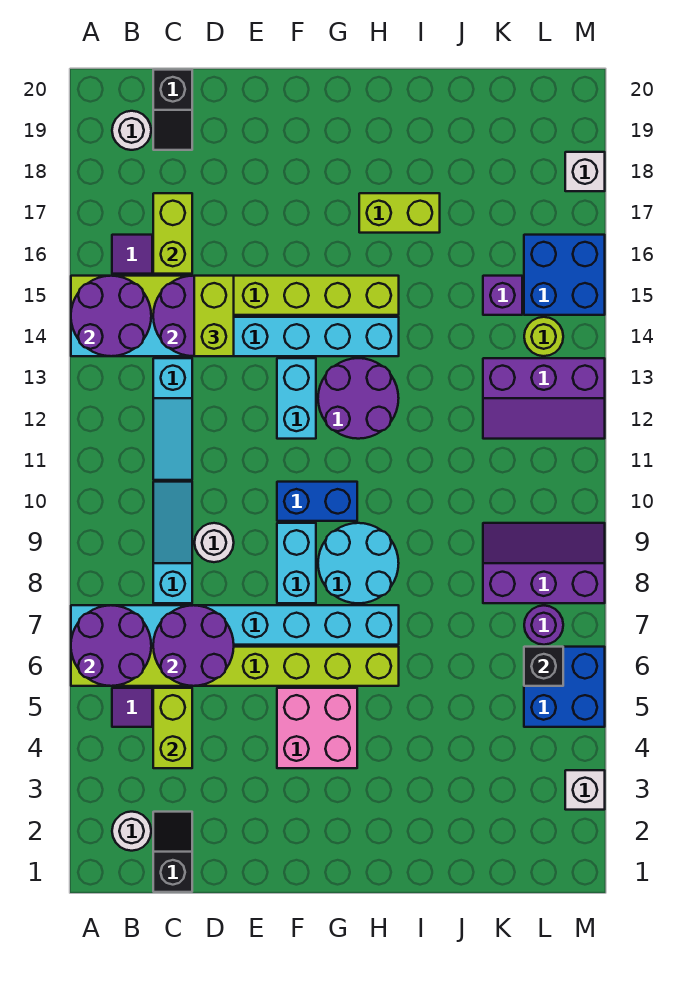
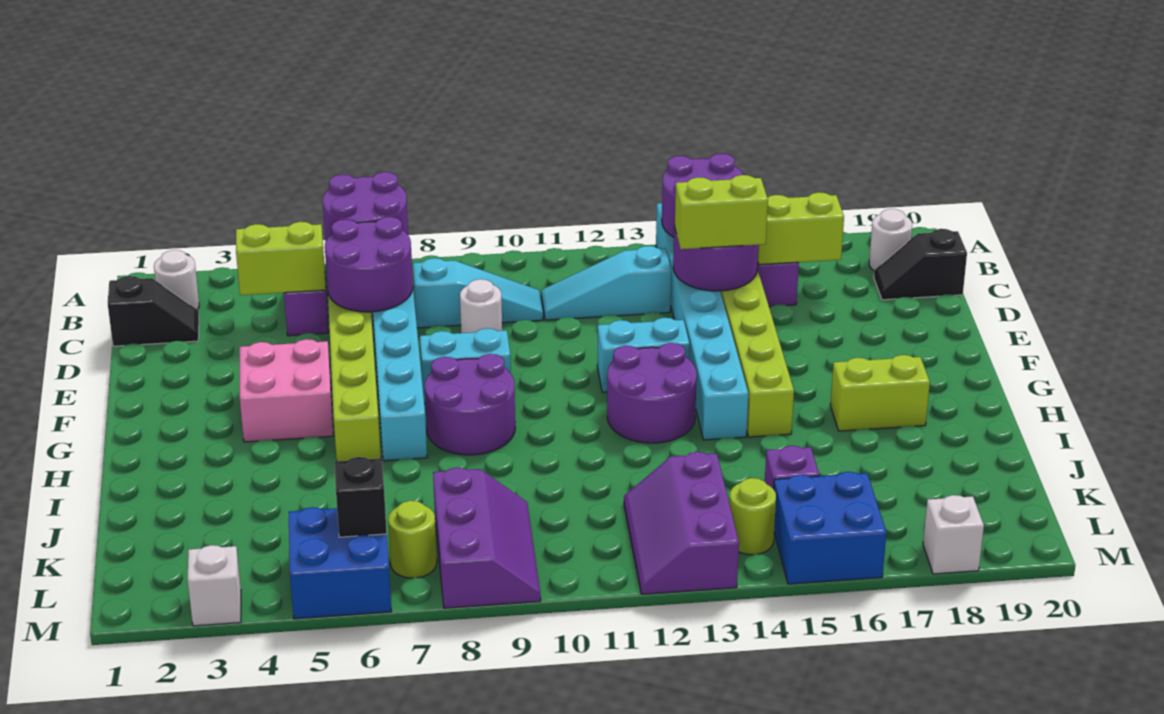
blue brick F10:G10 level 1 -> none
cyan round brick G8:H9 level 1 -> purple round brick G8:H9 level 1
lime brick H17:I17 level 1 -> lime brick H17:H18 level 1
purple round brick L7 level 1 -> lime round brick L7 level 1

